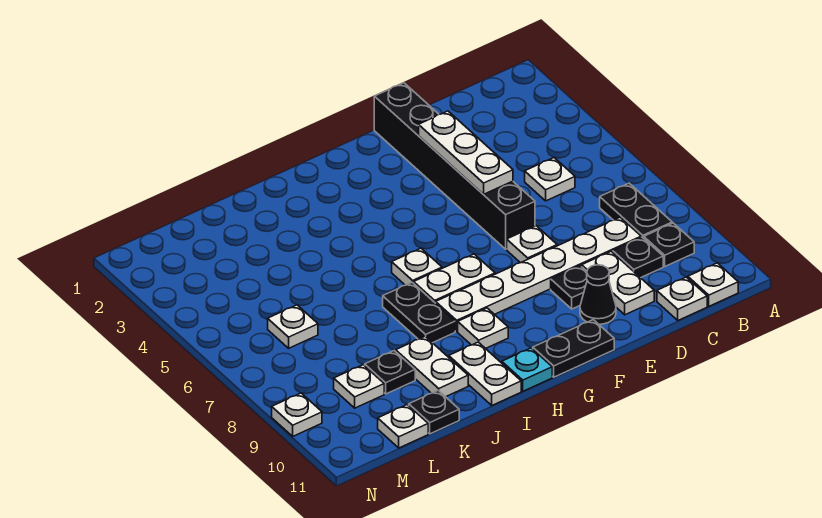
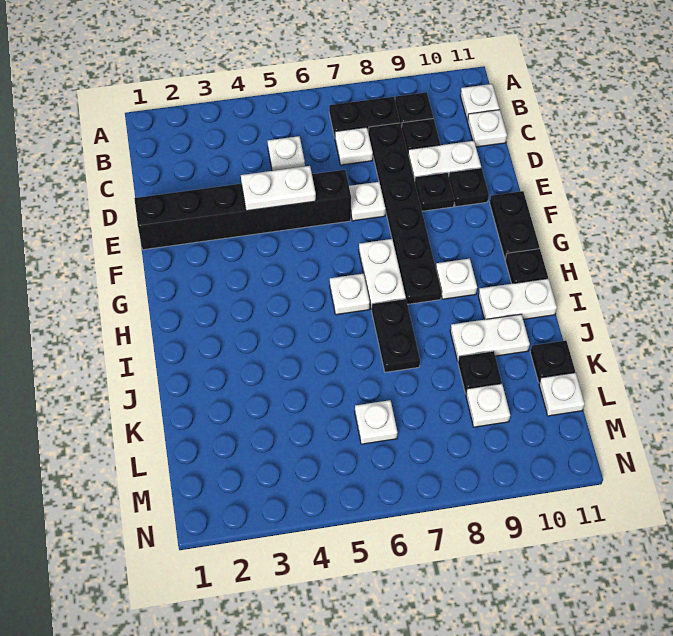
white plate C8:H8 level 1 -> black plate C8:H8 level 1
white plate E3:E5 level 2 -> white plate E4:E5 level 2
black cone E10 level 1 -> black plate E10 level 1
cyan plate H11 level 1 -> black plate H11 level 1
black plate I7:I8 level 1 -> black plate I7:J7 level 1
white plate N9 level 1 -> white plate C7 level 1

